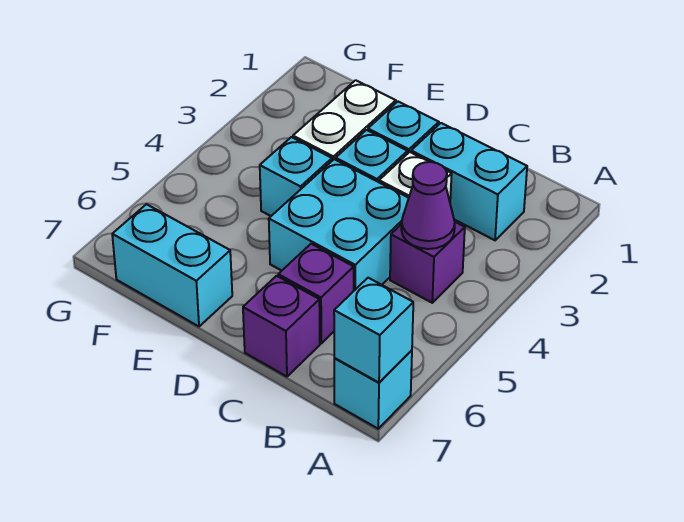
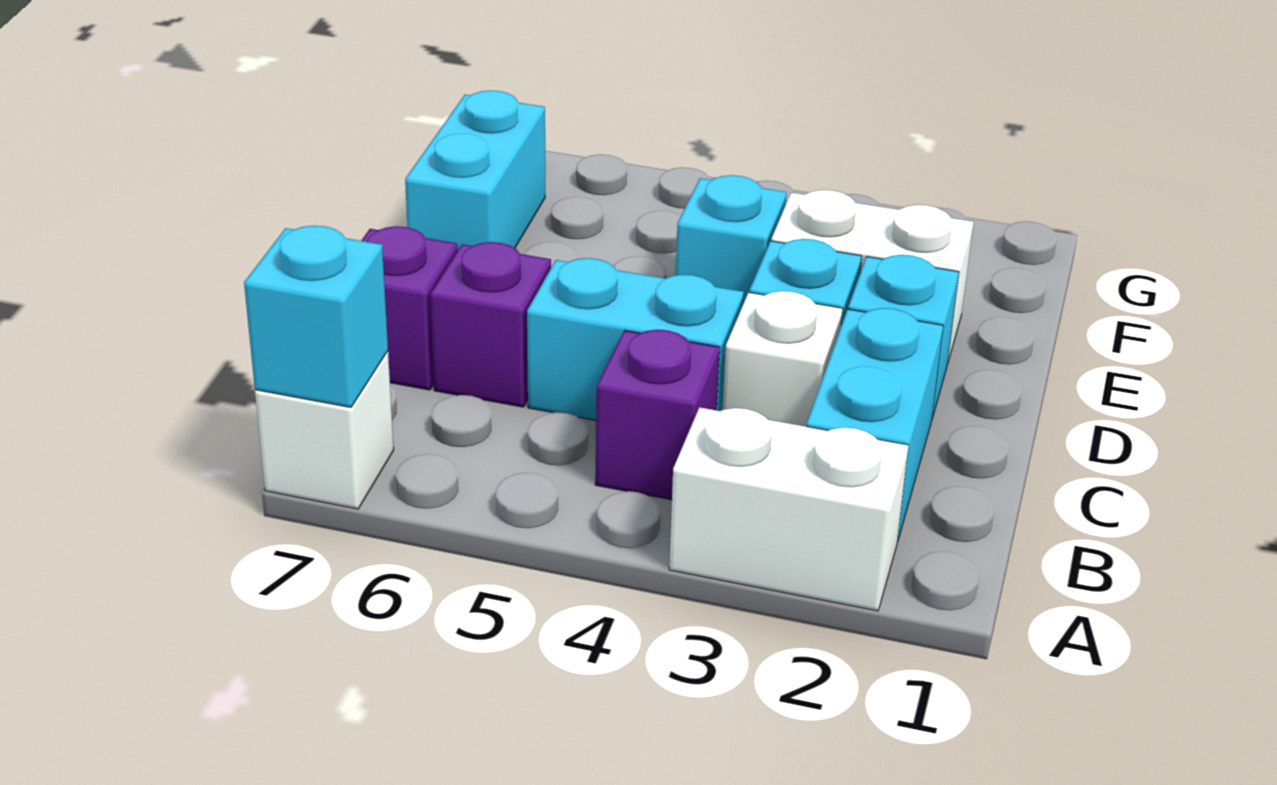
none -> white brick A2:A3 level 1
cyan brick A7 level 1 -> white brick A7 level 1
purple cone B4 level 2 -> none
cyan brick C4:D5 level 1 -> cyan brick C4:C5 level 1

